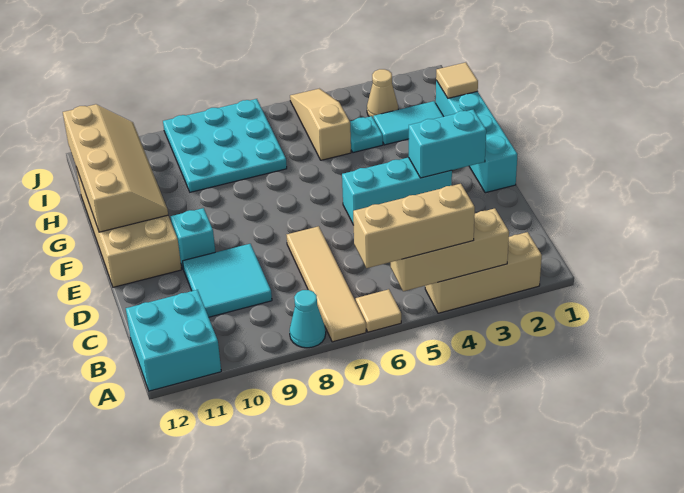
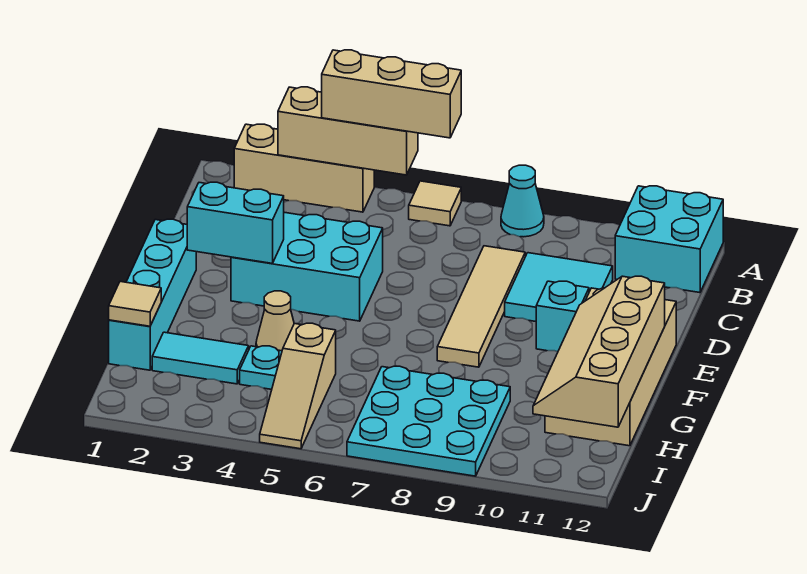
tan tile A7:D7 level 1 -> tan tile C8:F8 level 1
cyan brick E3:E5 level 1 -> cyan brick D3:E5 level 1
tan cone I3 level 1 -> tan cone G4 level 1

